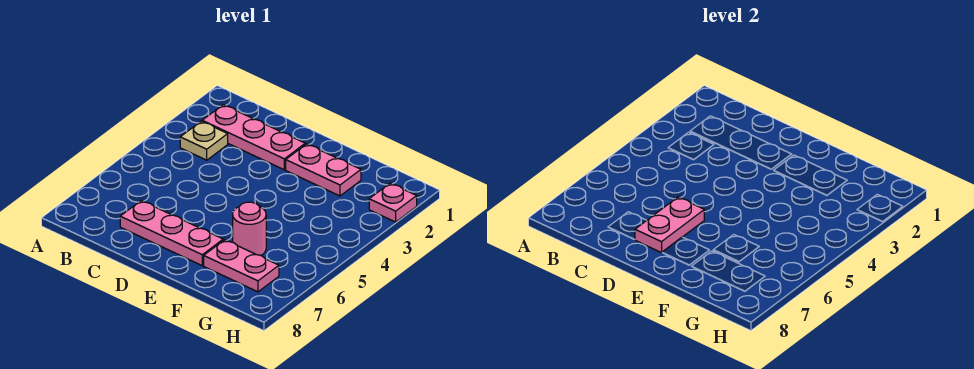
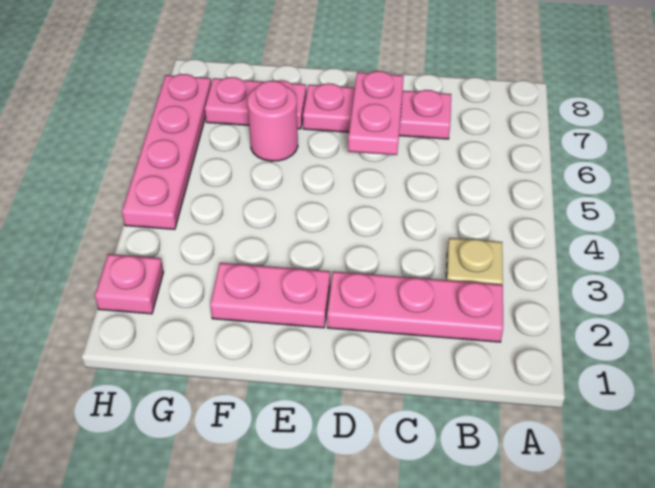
none -> pink plate H4:H7 level 1

